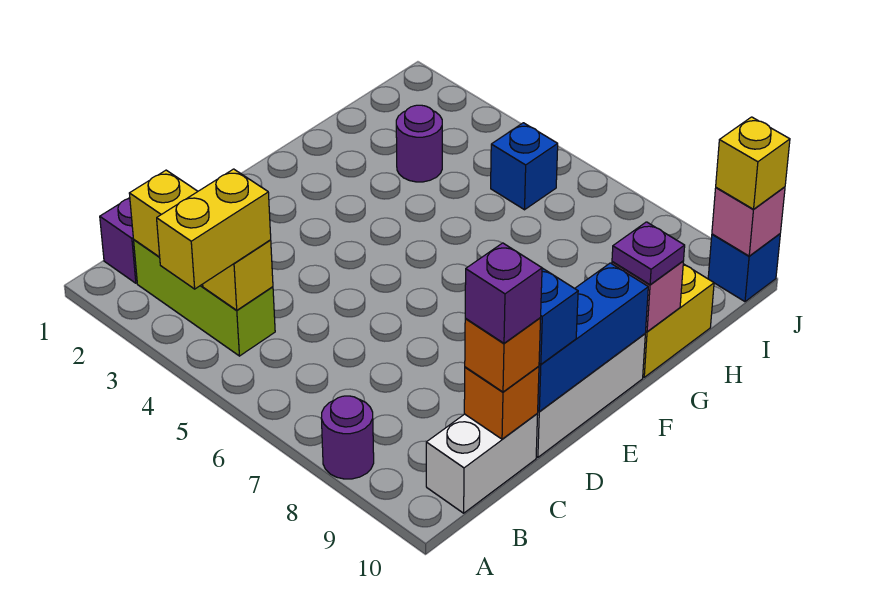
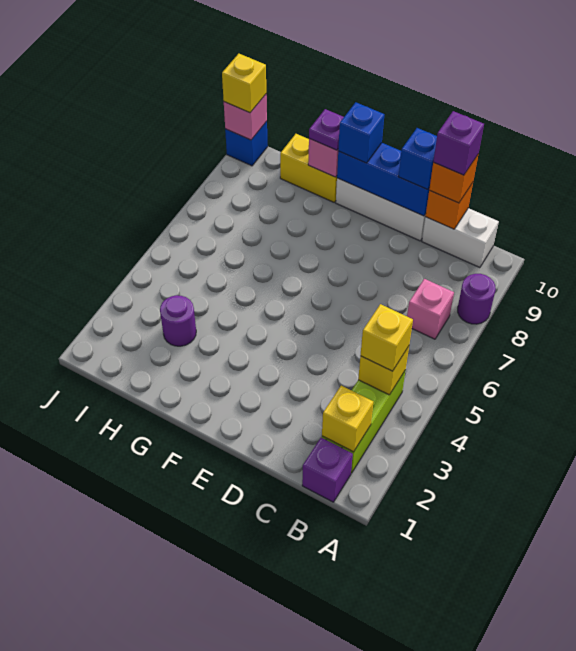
yellow brick A4:B4 level 3 -> yellow brick B4 level 3
none -> pink brick B7 level 1
blue brick I5 level 1 -> blue brick F10 level 3

